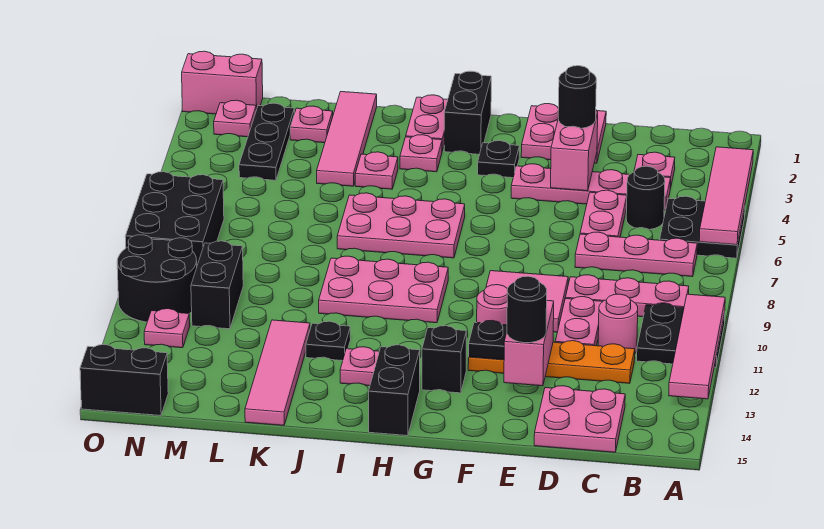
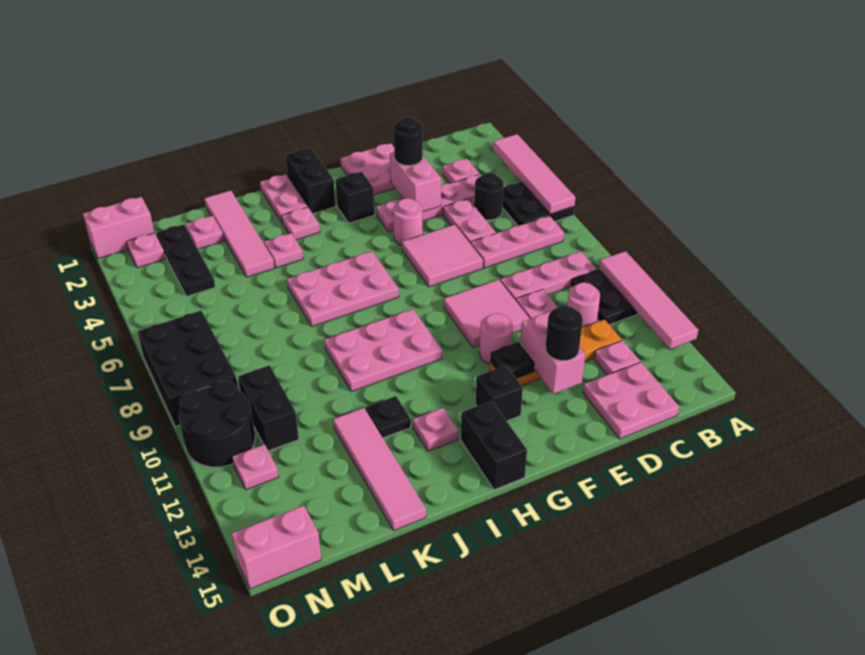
none -> pink plate C13 level 1
none -> pink tile E6:F7 level 1
none -> pink round brick F5 level 1
black plate G3 level 1 -> black brick G3 level 1
black brick N15:O15 level 1 -> pink brick N15:O15 level 1

